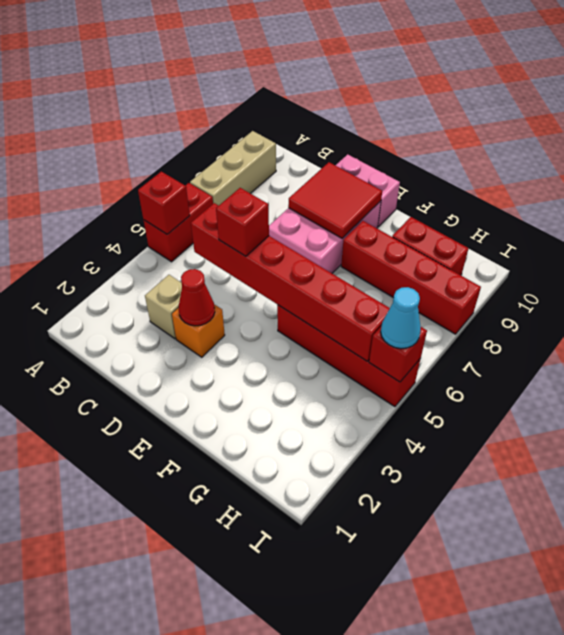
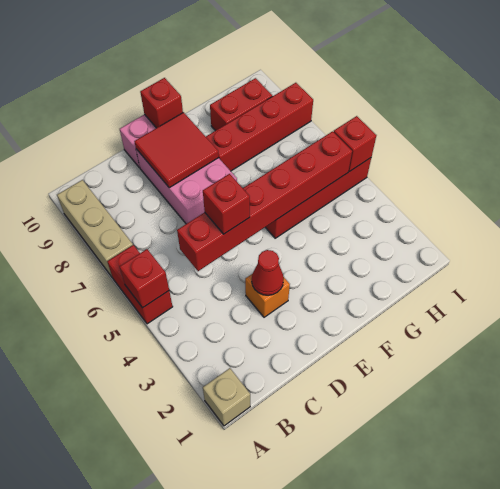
tan brick C3 level 1 -> tan brick A1 level 1
none -> red brick E10 level 2
cyan cone I5 level 3 -> none

